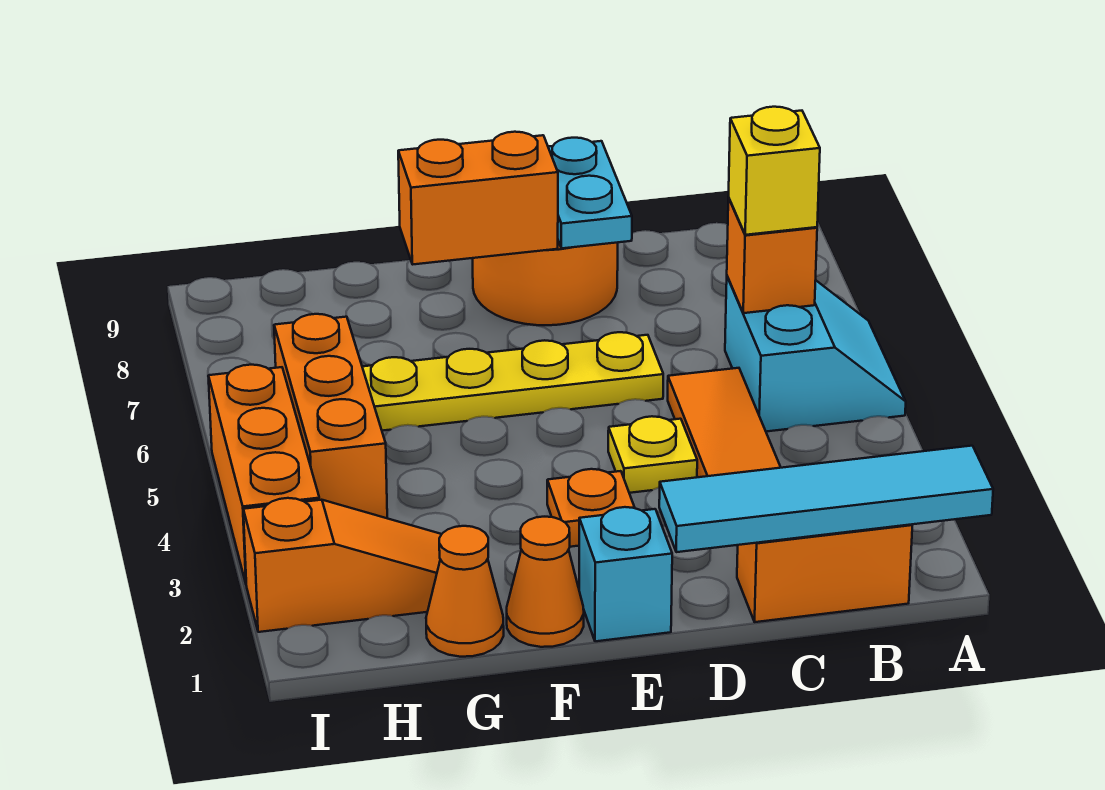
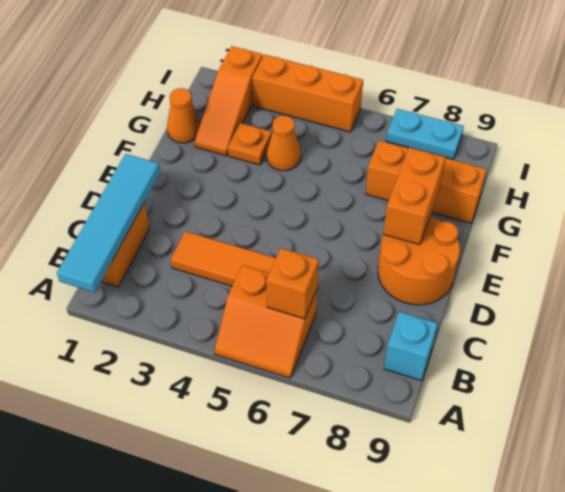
cyan slope A5:B6 level 1 top B -> orange slope A5:B6 level 1 top B
yellow brick B6 level 3 -> none
yellow plate D4 level 1 -> none
yellow plate D6:G6 level 1 -> none
cyan plate D8:D9 level 2 -> cyan plate I7:I8 level 1
cyan brick E1 level 1 -> cyan brick B9 level 1
orange plate E3 level 1 -> orange plate G3 level 1
orange cone F1 level 1 -> orange cone G4 level 1
orange brick H4:H6 level 1 -> orange brick G7:G9 level 1

